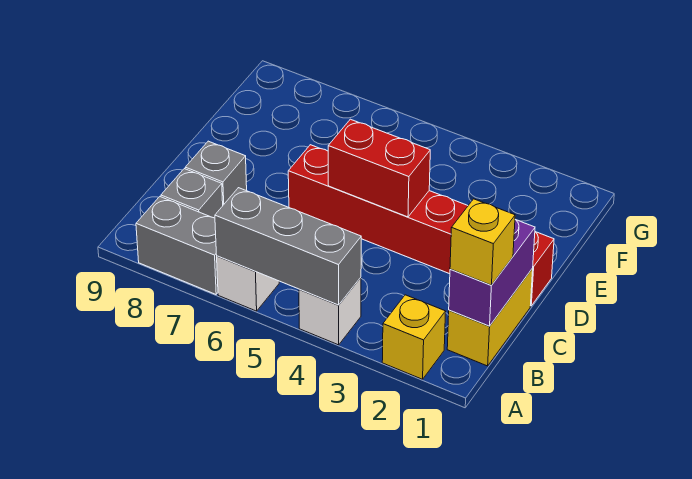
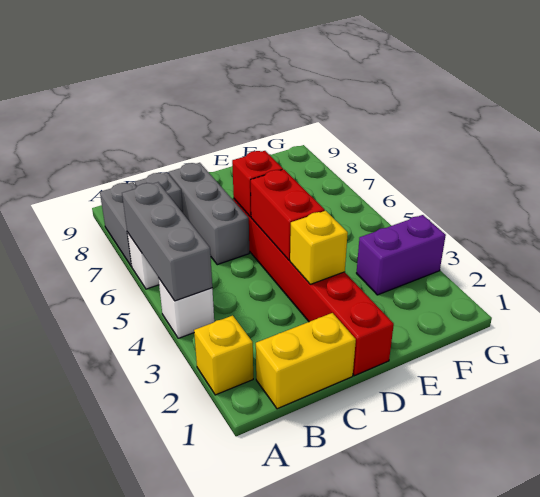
purple brick B1:C1 level 2 -> purple brick F3:G3 level 1
yellow brick B1 level 3 -> yellow brick D3 level 2
grey brick C8 level 1 -> grey brick C6:C8 level 1
none -> red brick D6 level 2

